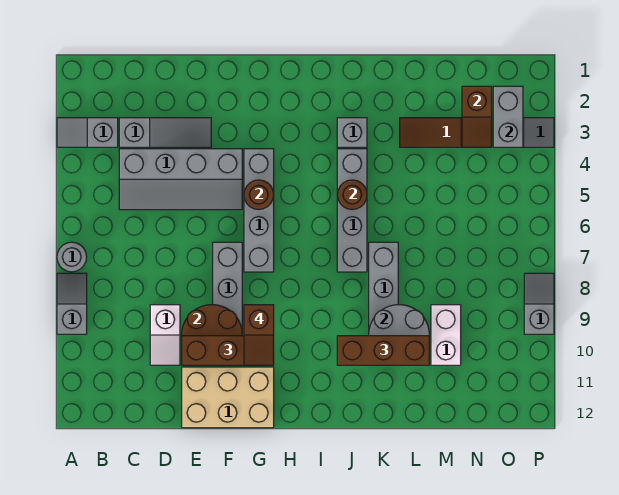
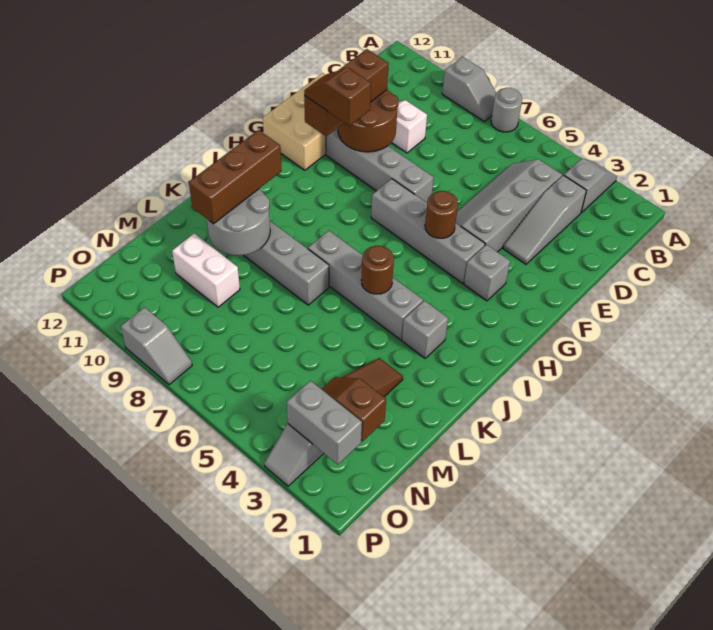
none -> grey brick G3 level 1

